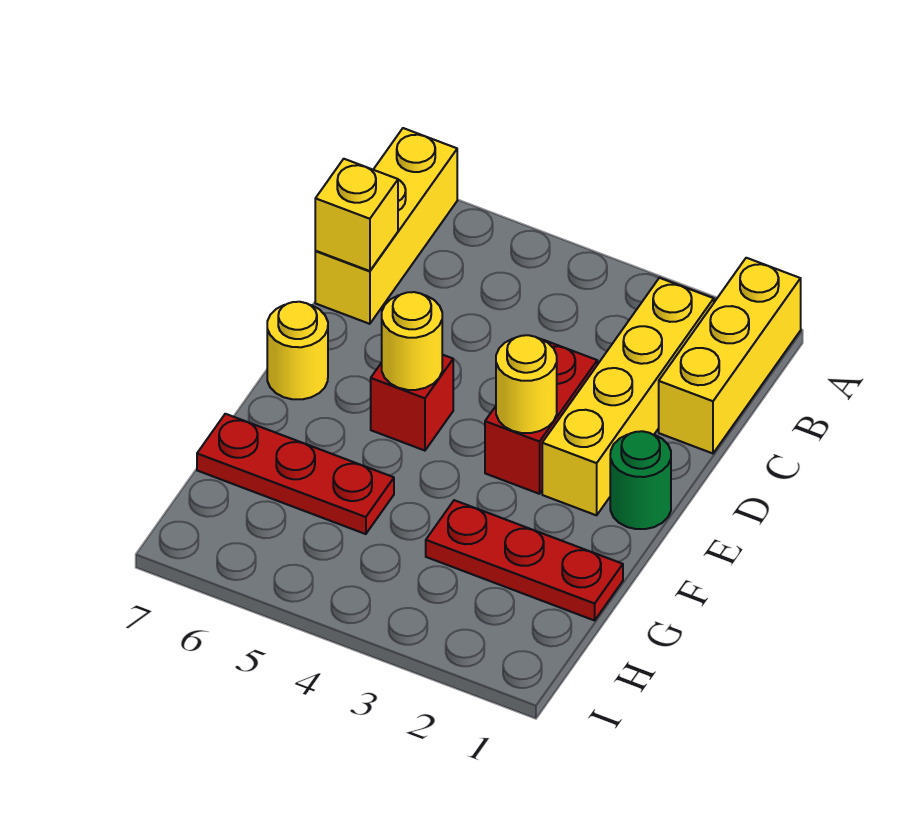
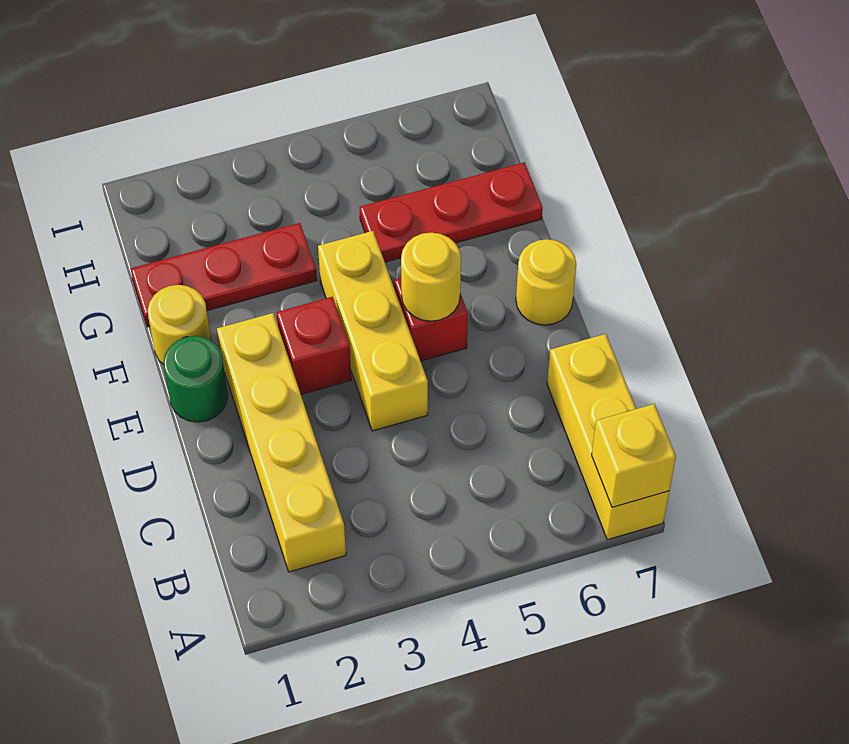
yellow brick A1:C1 level 1 -> yellow brick D4:F4 level 1
yellow brick C7 level 2 -> yellow brick A7 level 2
red brick D3:E3 level 1 -> red brick E3 level 1
yellow round brick E3 level 2 -> yellow round brick F1 level 1

